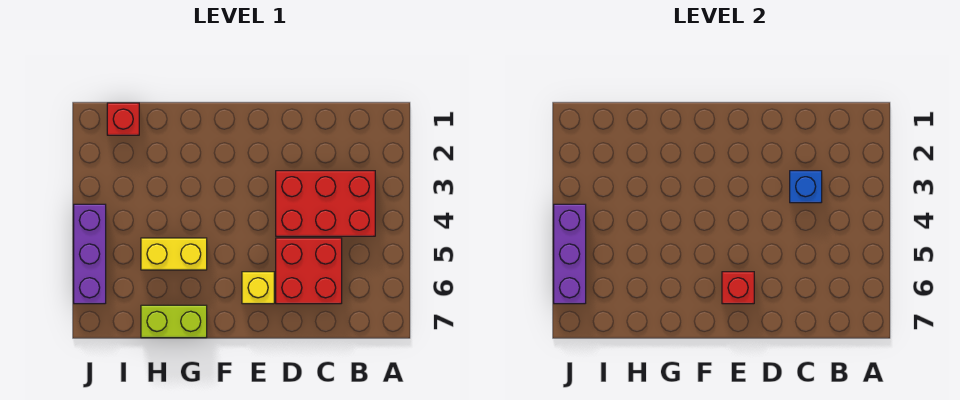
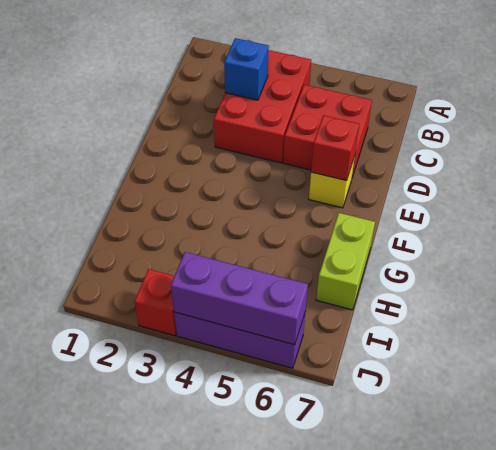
yellow brick G5:H5 level 1 -> none
red brick I1 level 1 -> red brick J3 level 1

